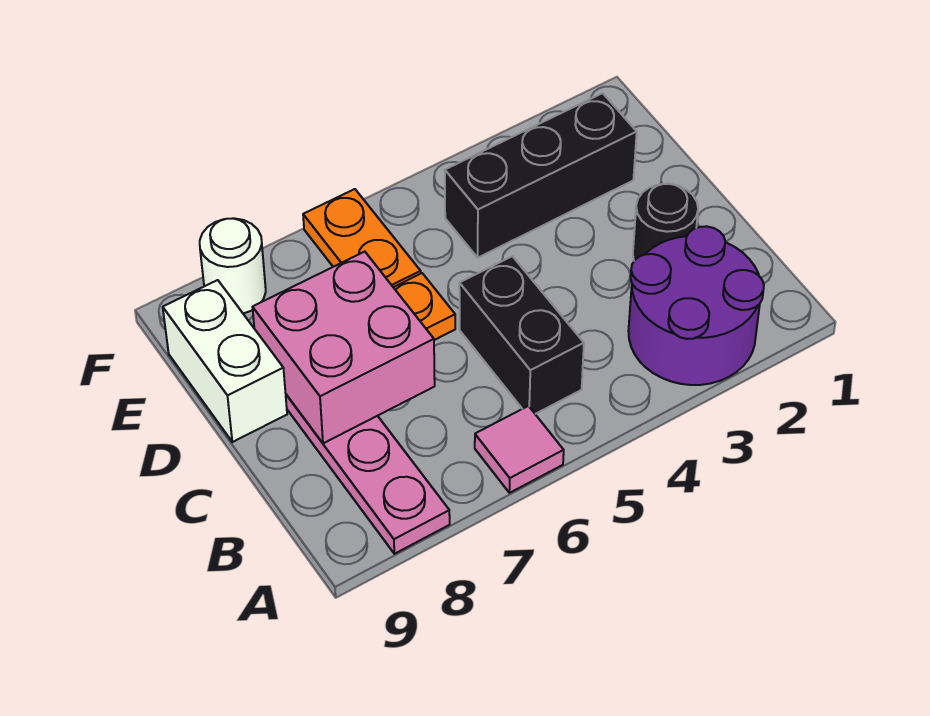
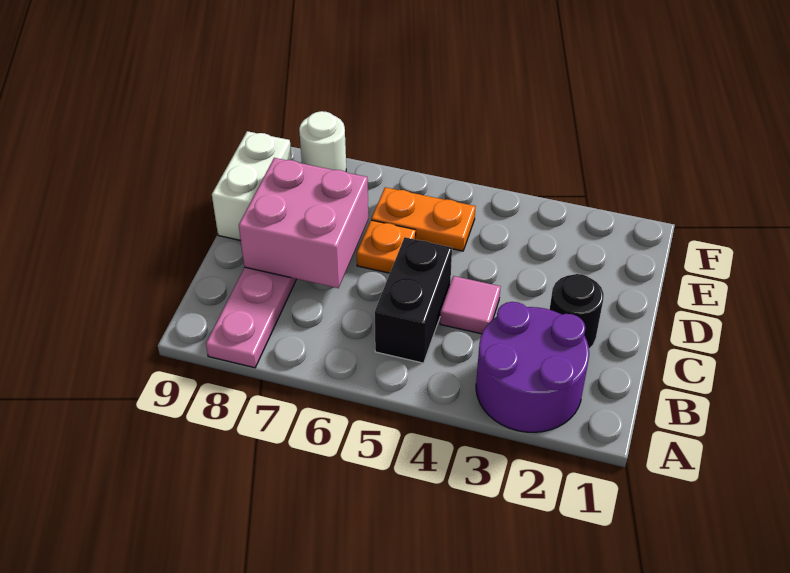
pink tile A6 level 1 -> pink tile C4 level 1
black brick E2:E4 level 1 -> none
orange plate E6:F6 level 1 -> orange plate E5:E6 level 1

